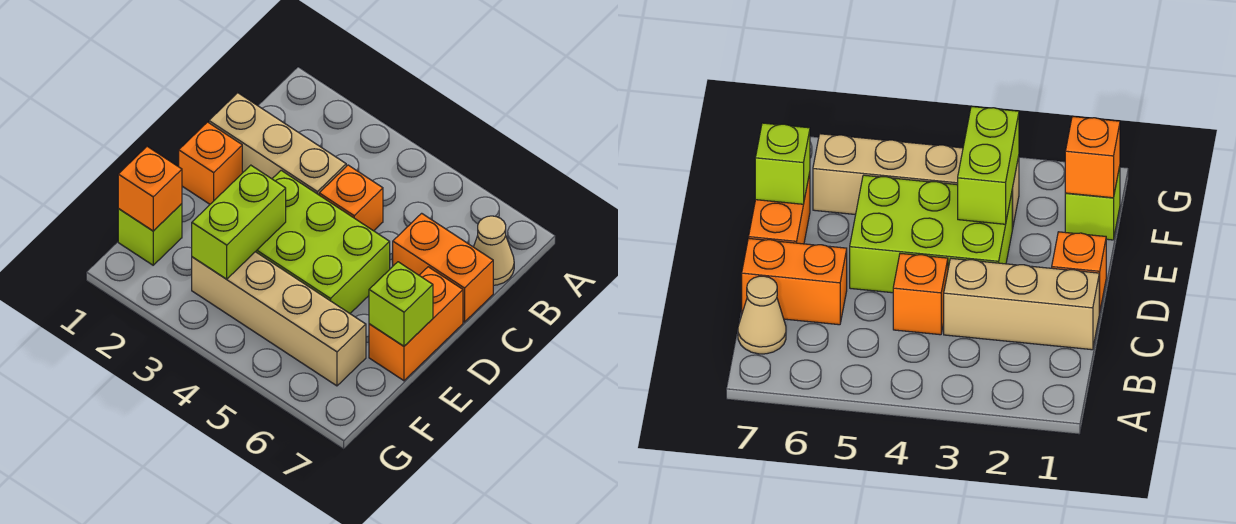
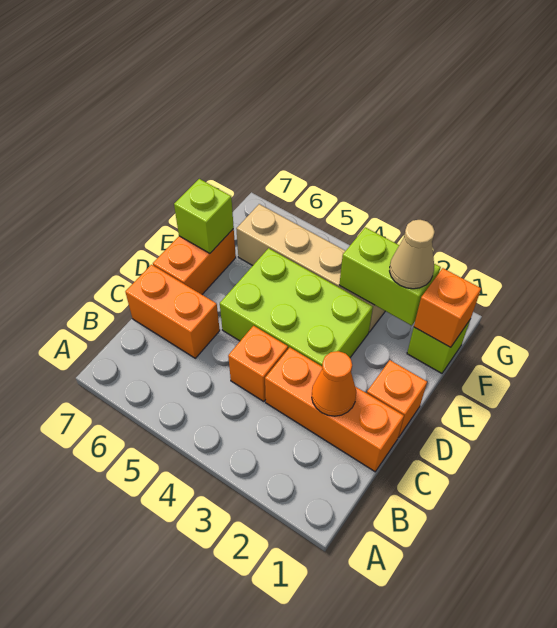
tan cone B7 level 1 -> tan cone F2 level 3
tan brick C1:C3 level 1 -> orange brick C1:C3 level 1
none -> orange cone C2 level 2
lime brick E3:F3 level 2 -> lime brick F2:F3 level 2

